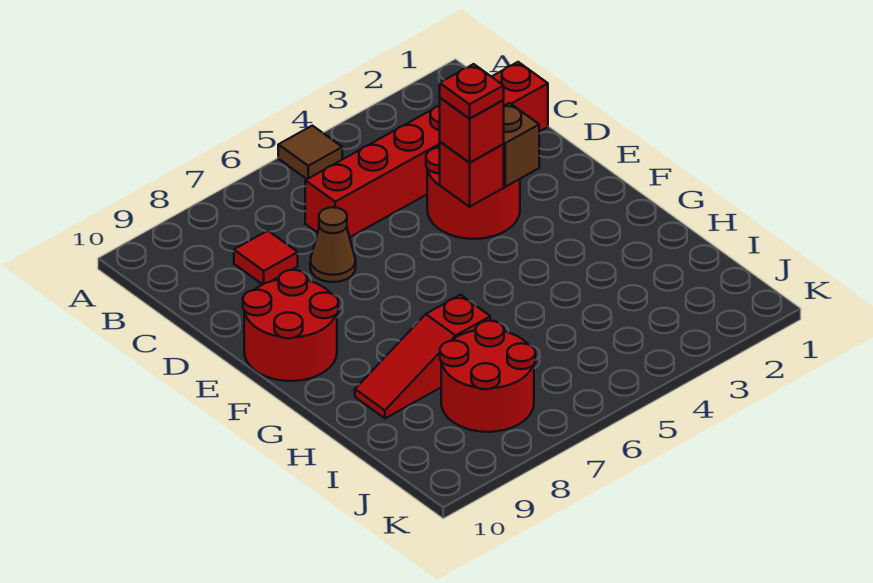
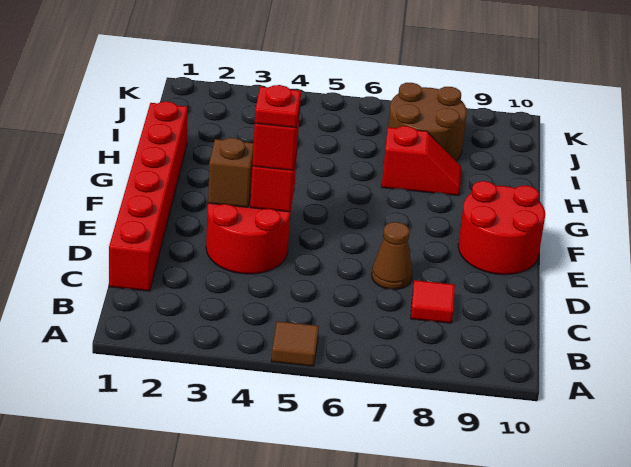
red brick C1:C6 level 1 -> red brick C1:H1 level 1
red slope H7:H9 level 1 top 7 -> red slope H7:H8 level 1 top 7
red round brick I7:J8 level 1 -> brown round brick I7:J8 level 1

